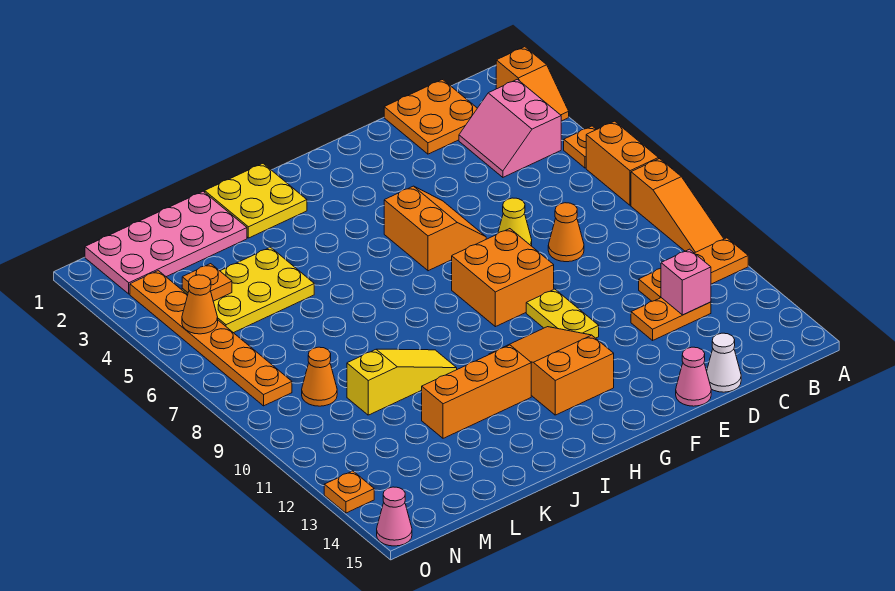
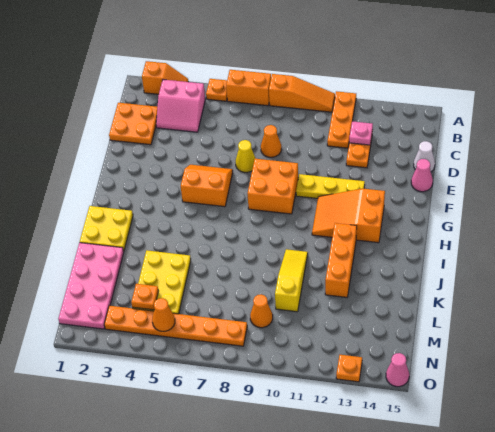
pink brick C12 level 2 -> pink plate C12 level 2
yellow plate F10:F11 level 1 -> yellow plate F10:F12 level 1

